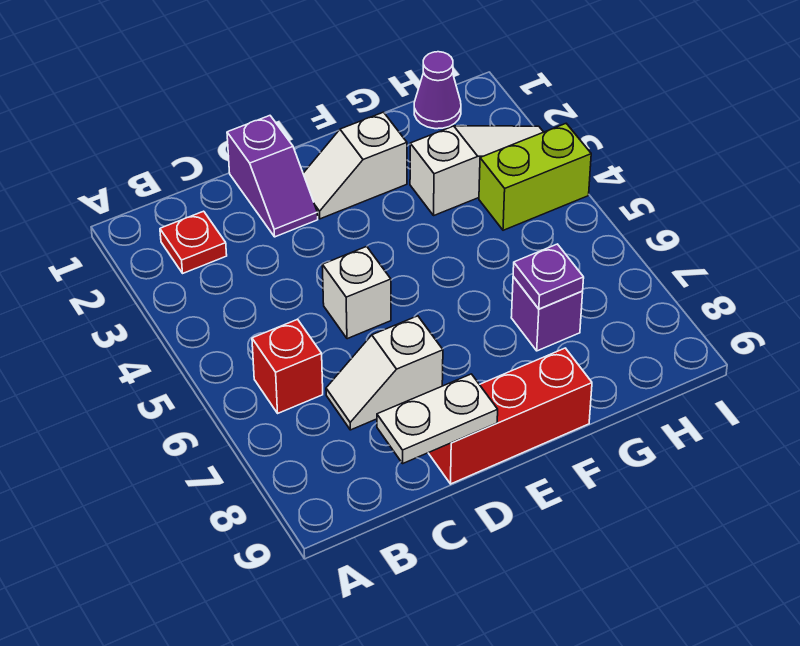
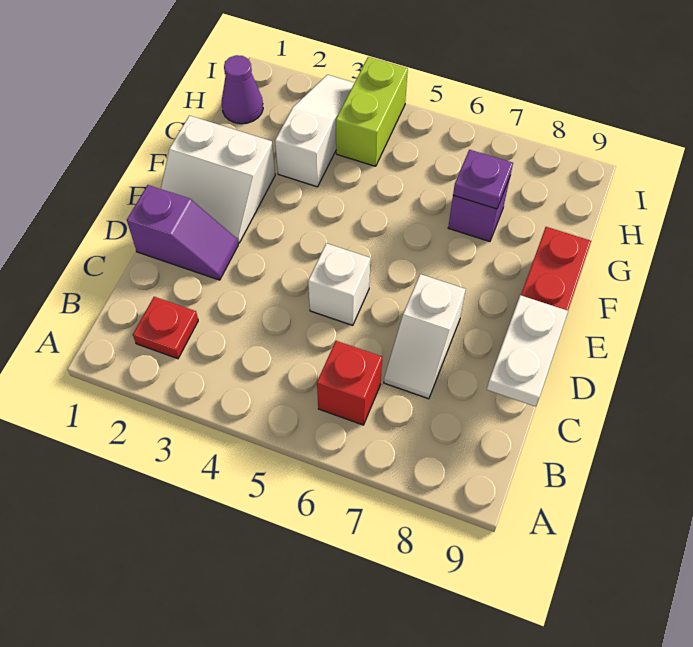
white slope E2:F2 level 1 top F -> white slope E1:F2 level 1 top F

